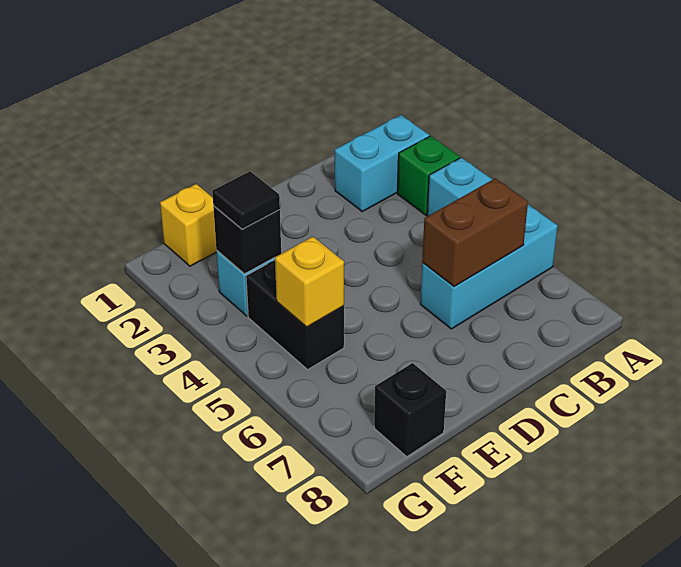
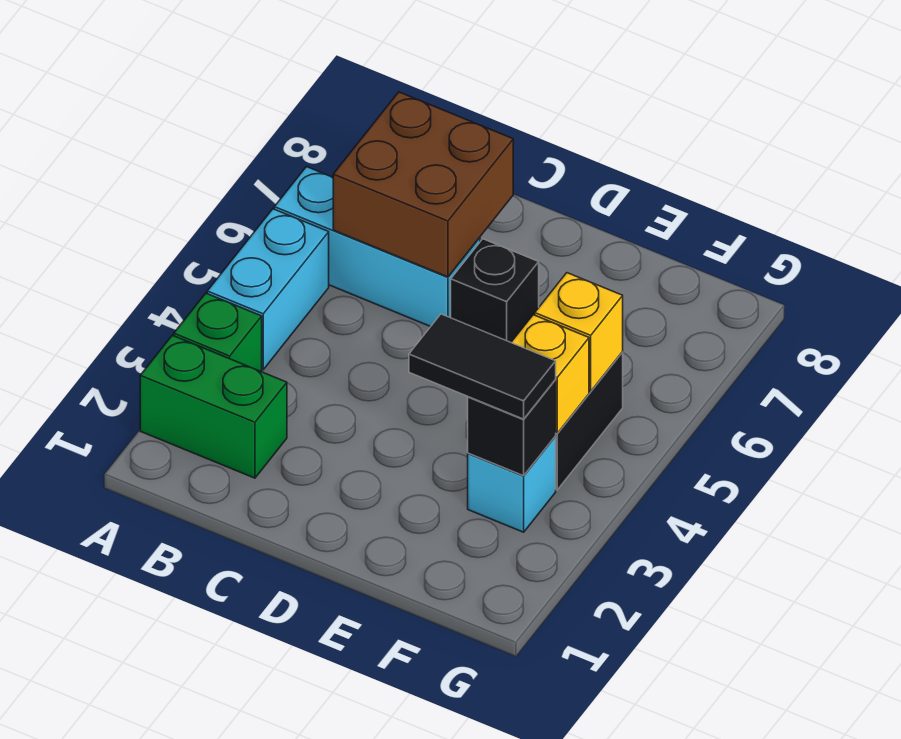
cyan brick A2:B2 level 1 -> green brick A2:B2 level 1
brown brick B6:C6 level 2 -> brown brick B6:C7 level 2
yellow brick F1 level 1 -> yellow brick F4 level 2
black tile F3 level 3 -> black tile E3:F3 level 3
black brick F8 level 1 -> black brick D6 level 1

